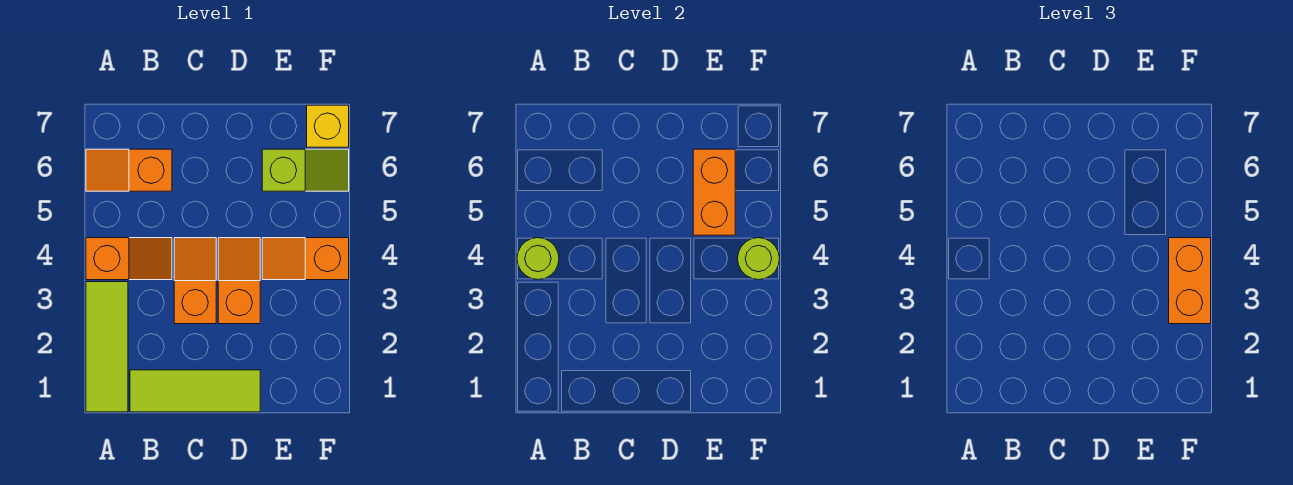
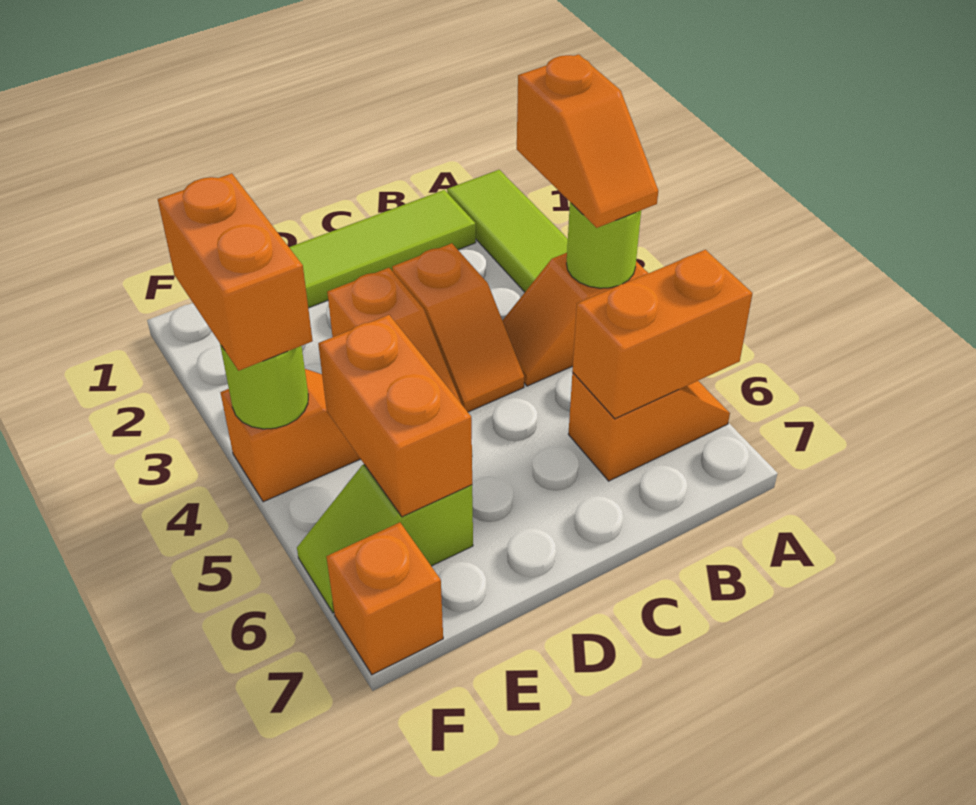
none -> orange slope A3:A4 level 3 top 3
none -> orange brick A6:B6 level 2
yellow brick F7 level 1 -> orange brick F7 level 1

